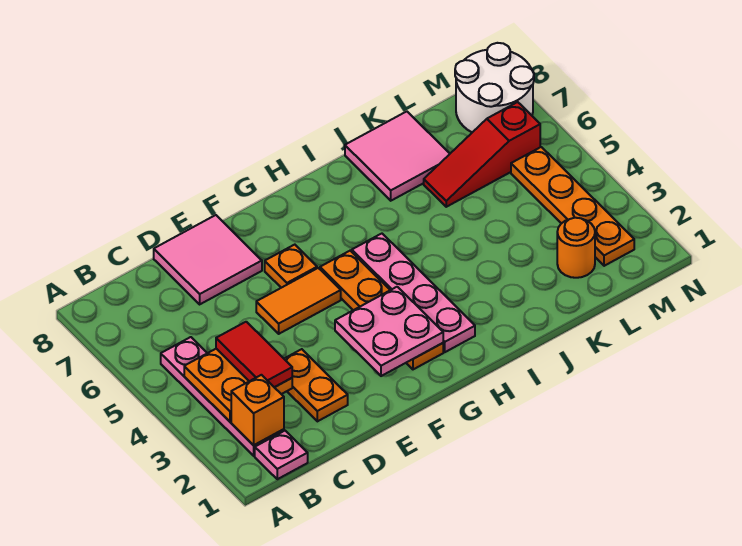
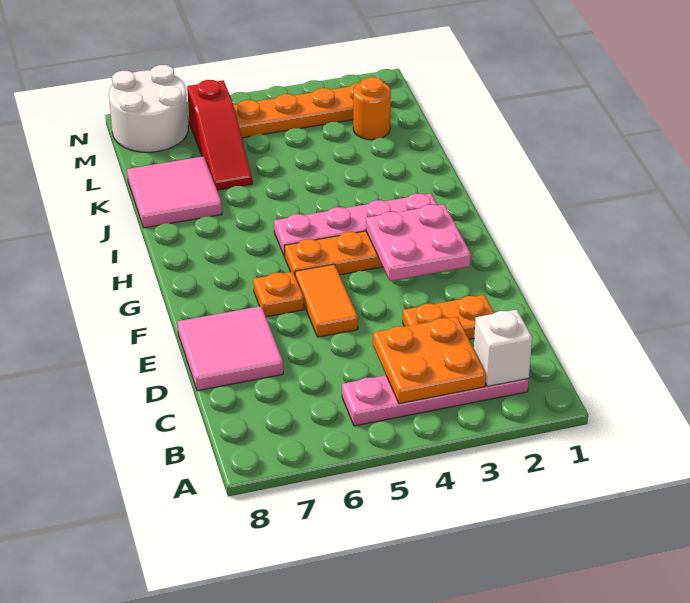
pink plate B1 level 1 -> none
orange brick B2 level 2 -> white brick B2 level 2
red tile C3:C4 level 3 -> none

